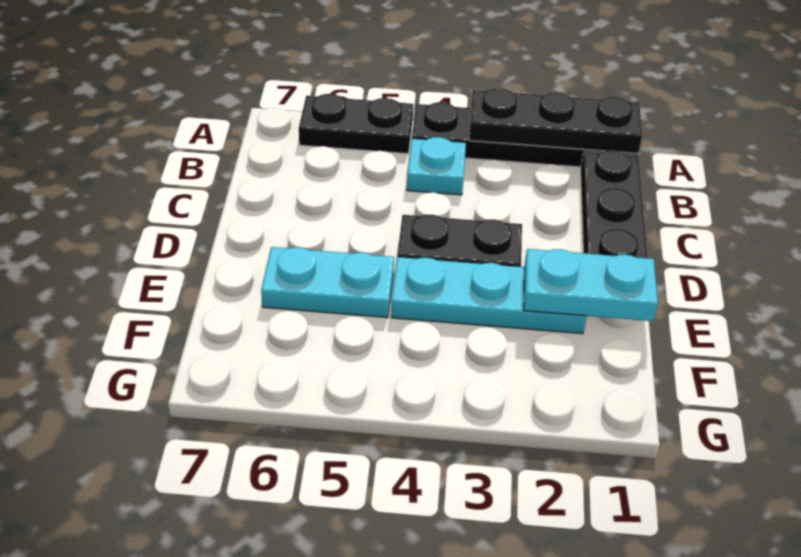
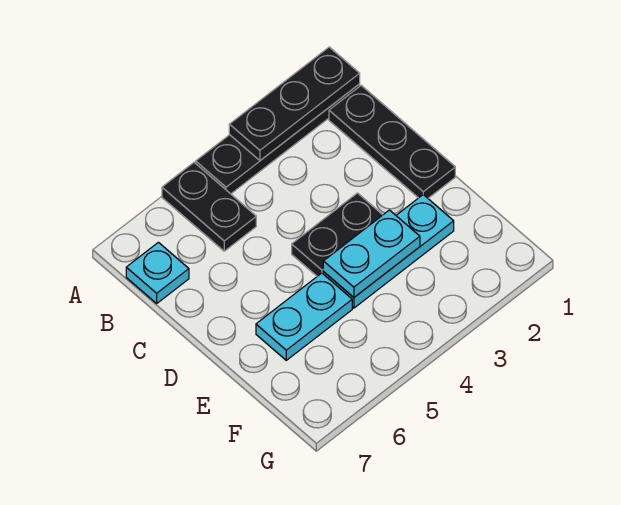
black plate A5:A6 level 1 -> black plate A5:B5 level 1
cyan plate B4 level 1 -> cyan plate B7 level 1
cyan plate E1:E2 level 2 -> cyan plate E3:E4 level 2

